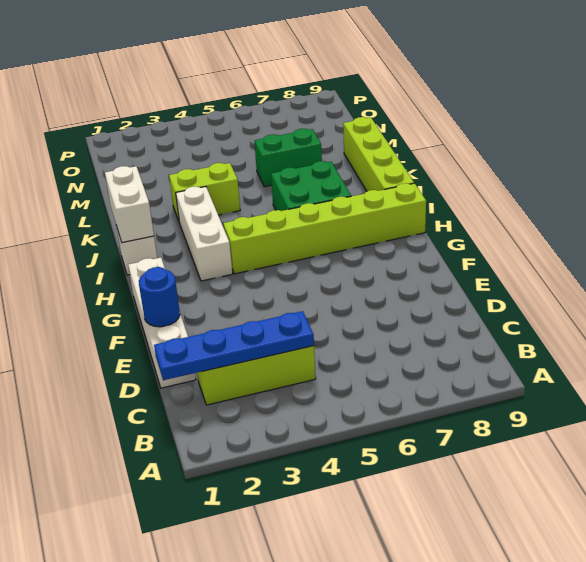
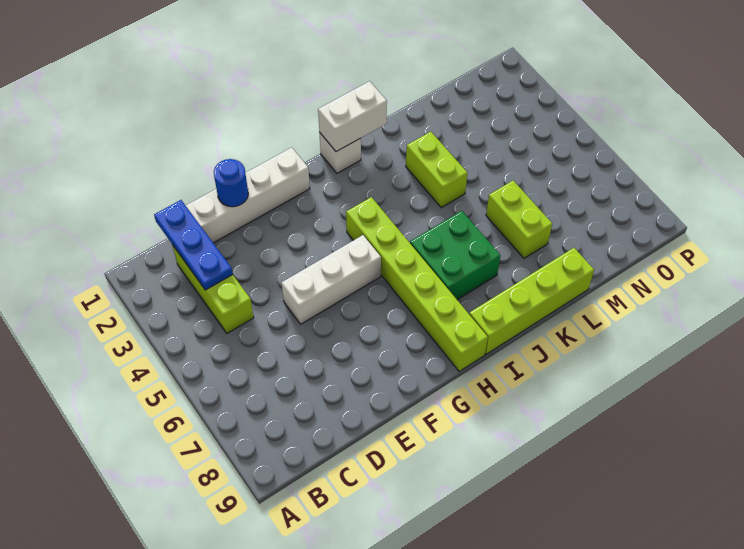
blue plate C1:C4 level 2 -> blue plate C1:C3 level 2
white brick H3:J3 level 1 -> white brick E5:G5 level 1
green brick L6:L7 level 1 -> lime brick L6:L7 level 1

